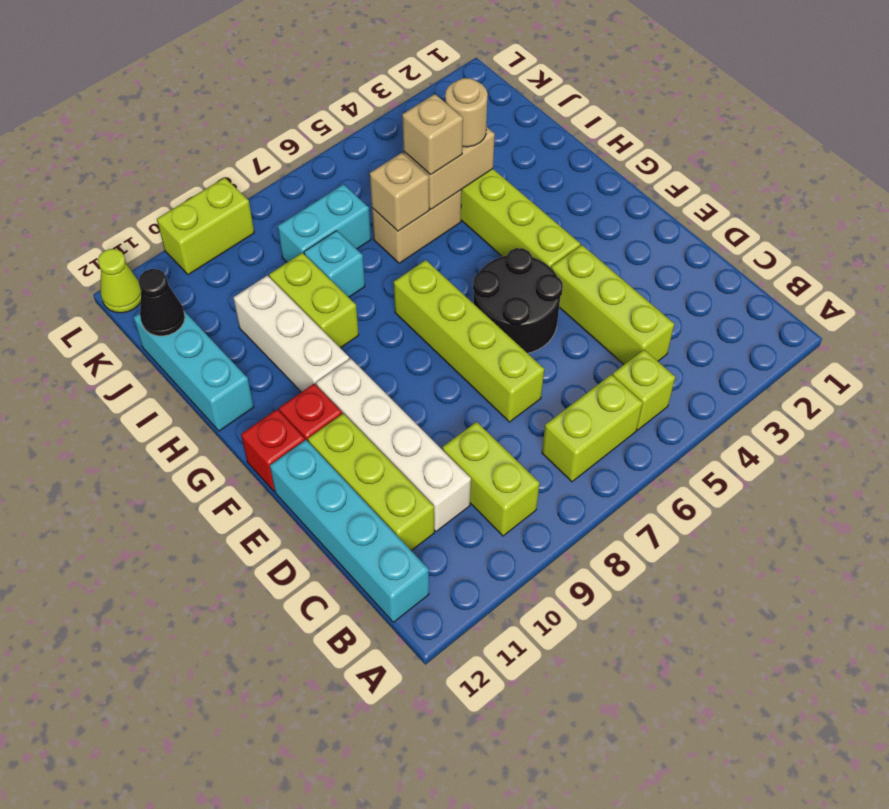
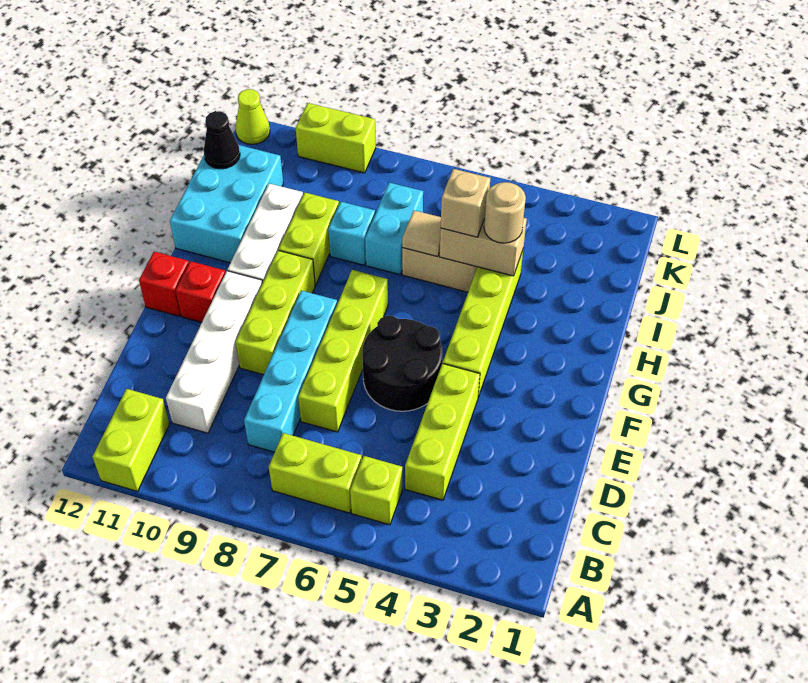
lime brick B9:C9 level 1 -> lime brick A11:B11 level 1
cyan brick B12:E12 level 1 -> cyan brick C8:F8 level 1
lime brick C11:E11 level 1 -> lime brick E9:G9 level 1
cyan brick H12:J12 level 1 -> cyan brick H11:J12 level 1
tan brick I6 level 2 -> tan tile I6 level 2
cyan brick J7:J8 level 1 -> cyan brick I7:J7 level 1

